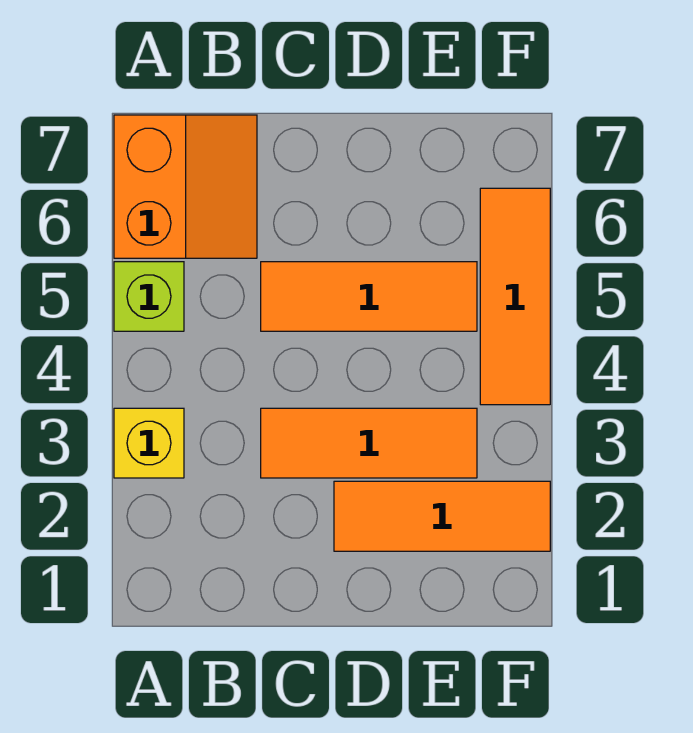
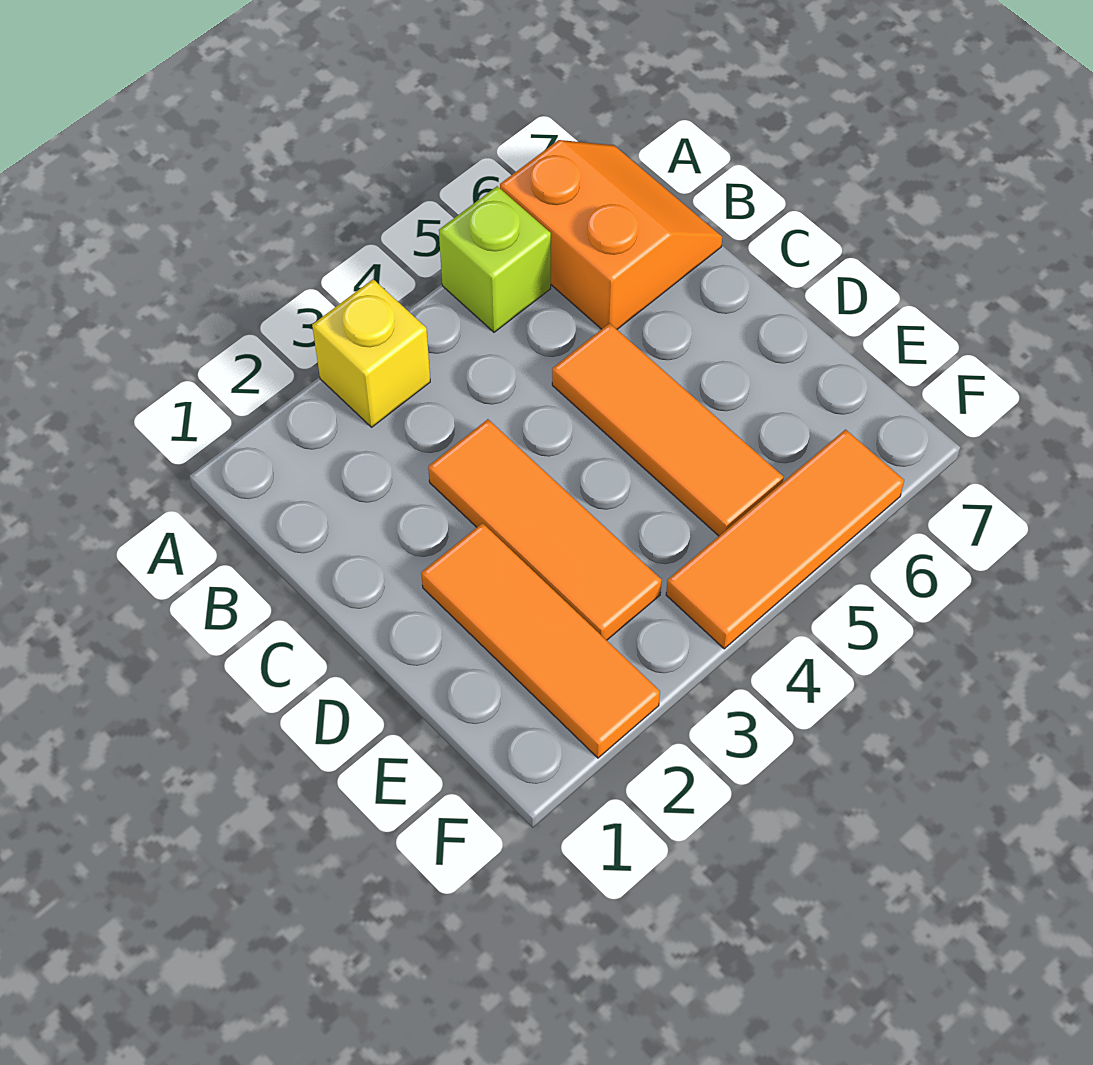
orange slope A6:B7 level 1 top A -> orange slope A6:B7 level 1 top 6

